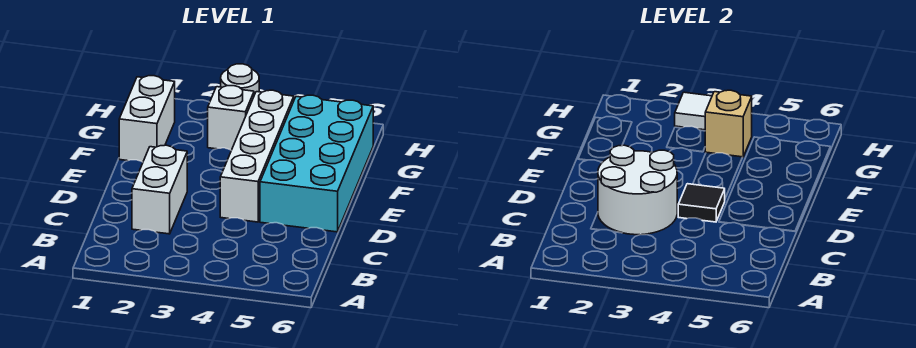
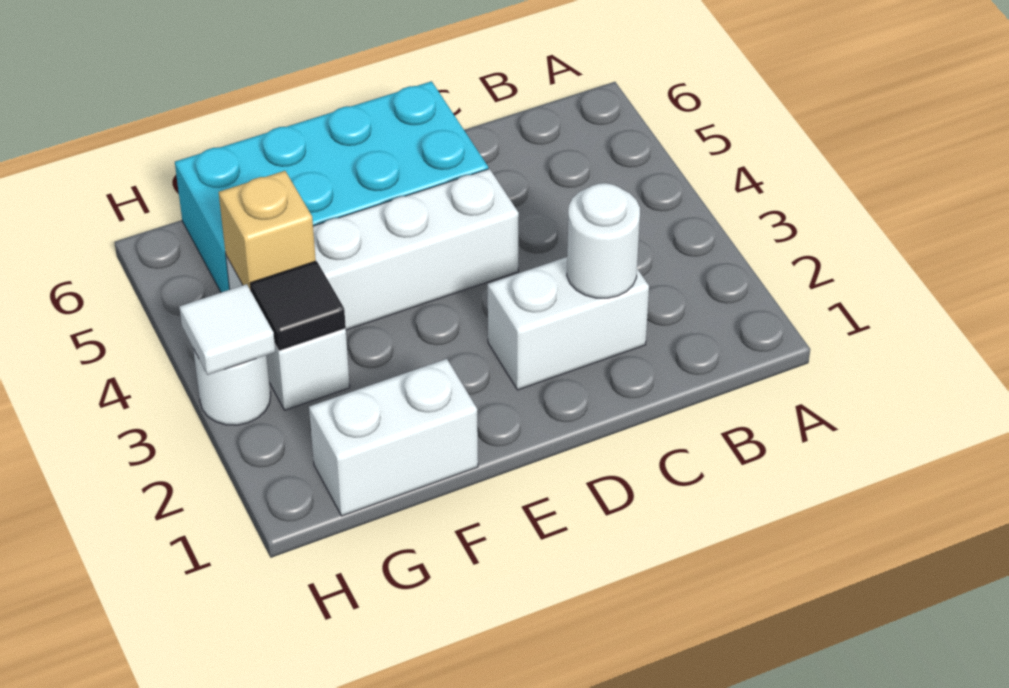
white round brick C2:D3 level 2 -> white round brick C2 level 2
black tile D4 level 2 -> black tile G3 level 2

